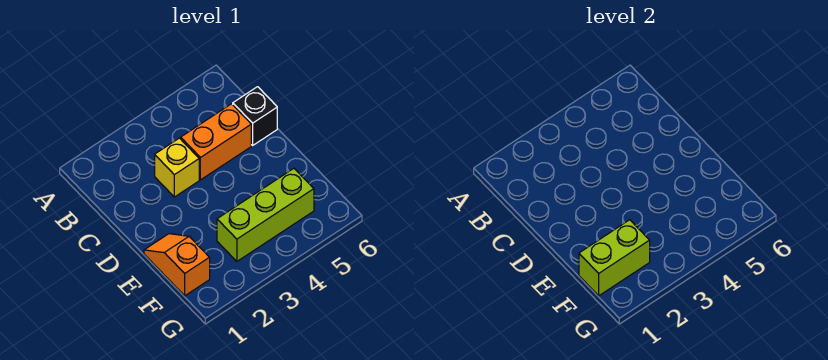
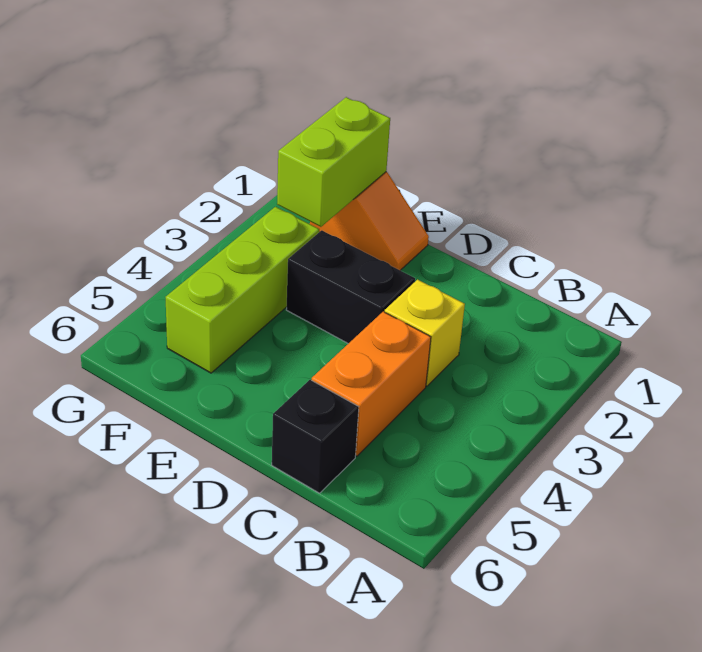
none -> black brick D3:E3 level 1

